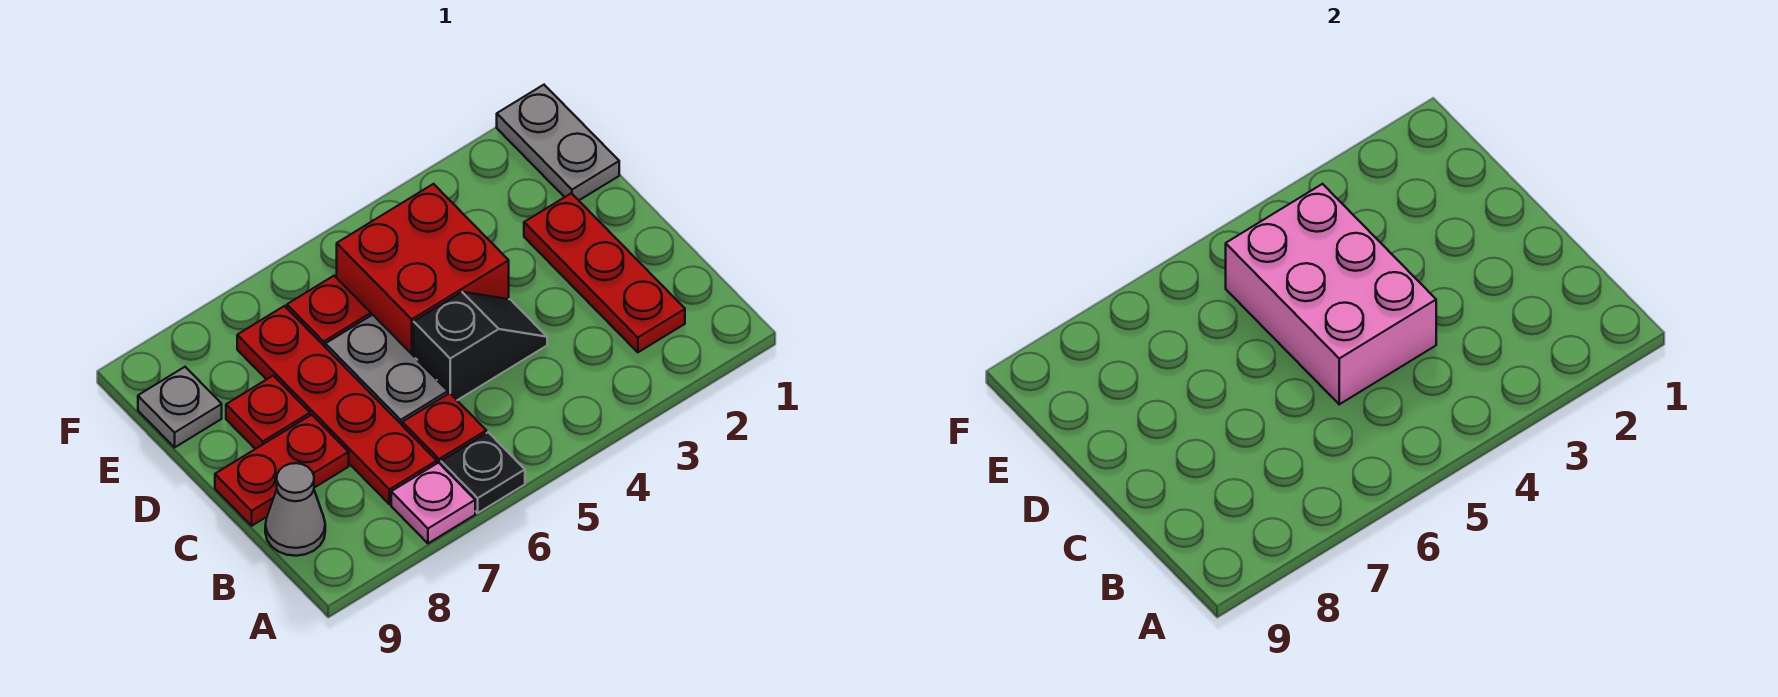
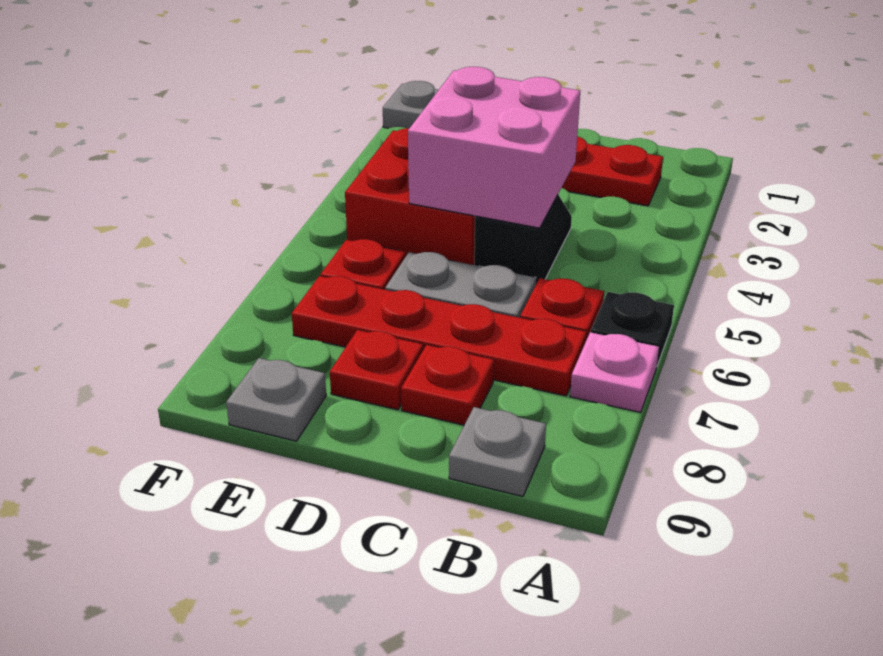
grey cone B9 level 1 -> grey plate B9 level 1
pink brick C4:E5 level 2 -> pink brick C4:D5 level 2
red plate C8:C9 level 1 -> red plate C8 level 1

